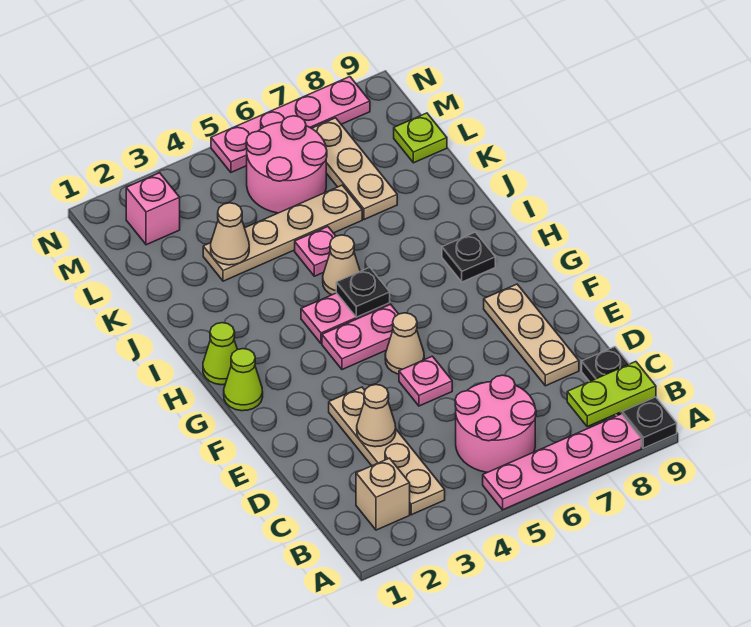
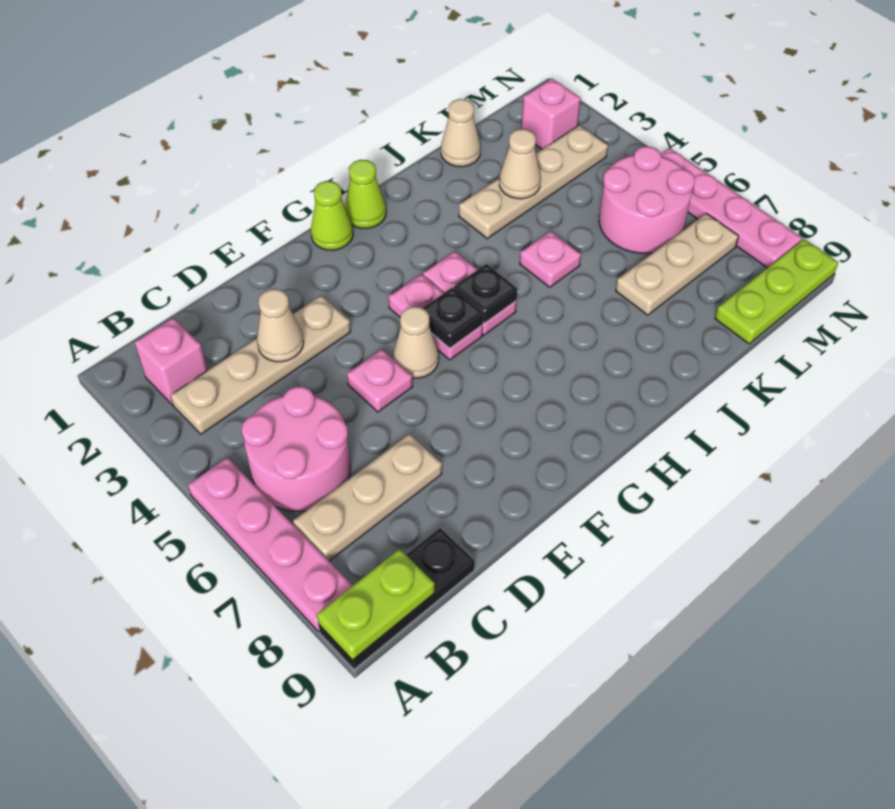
tan brick B2 level 1 -> pink brick B2 level 1
lime plate B8:B9 level 2 -> lime plate A9:B9 level 2
tan plate D8:F8 level 1 -> tan plate B7:D7 level 1
black plate H8 level 1 -> black plate G5 level 2
tan cone I5 level 1 -> tan cone K1 level 1
tan plate K3:K6 level 1 -> tan plate J3:M3 level 1
lime plate L9 level 1 -> lime plate L9:N9 level 1

